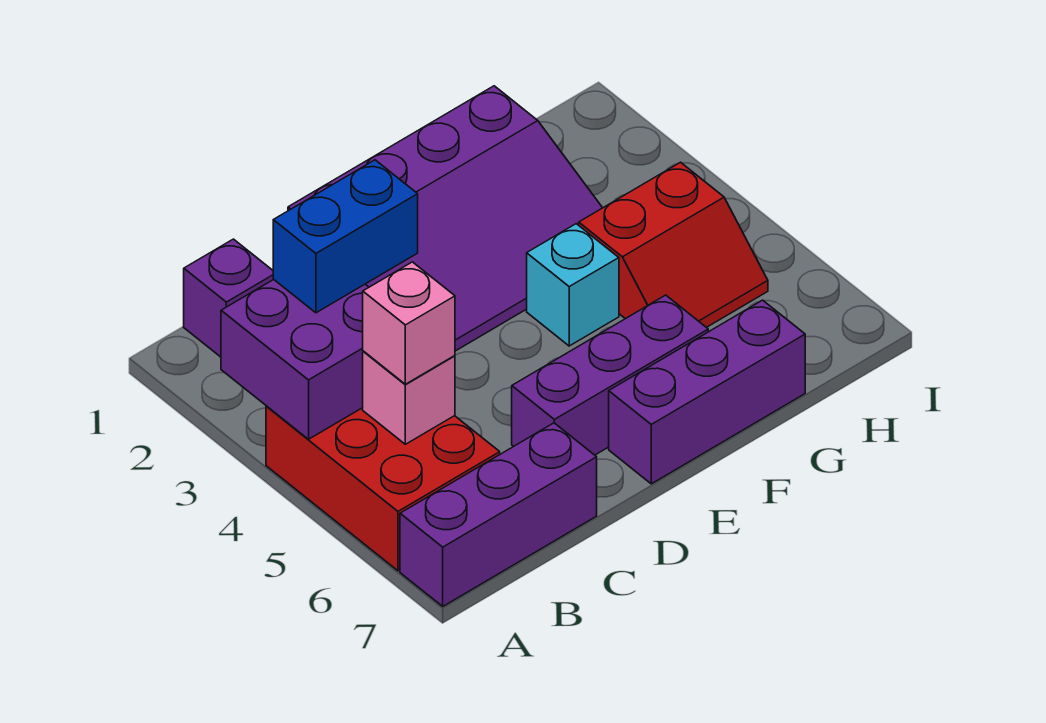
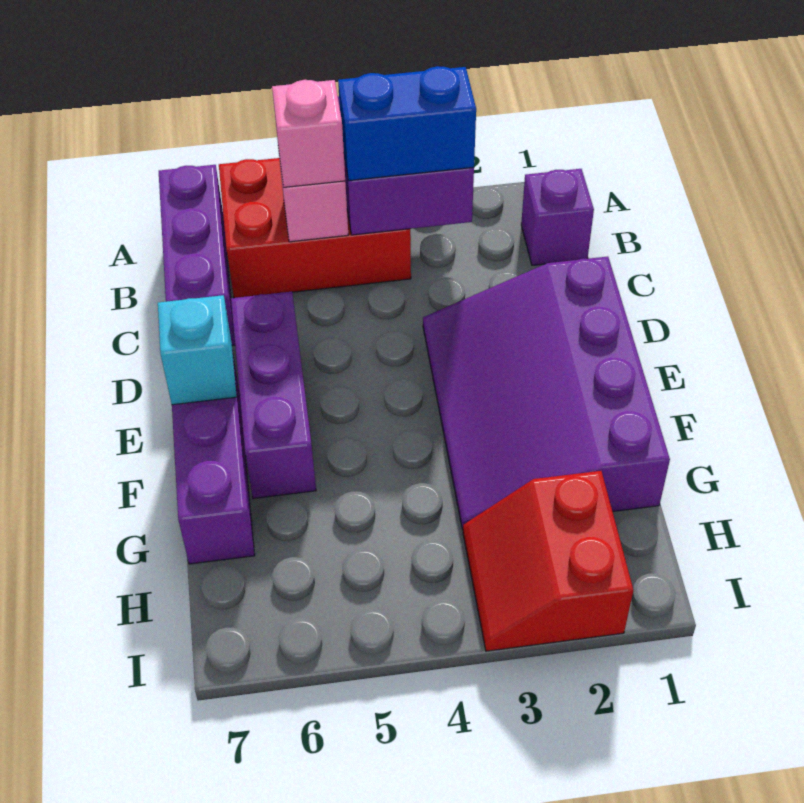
blue brick B3:C3 level 3 -> blue brick B3:B4 level 3
cyan brick F4 level 1 -> cyan brick E7 level 2
red slope G4:H5 level 1 top 4 -> red slope H2:I3 level 1 top 2

